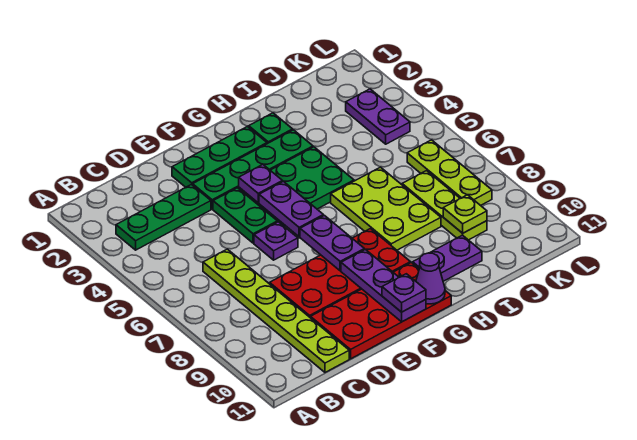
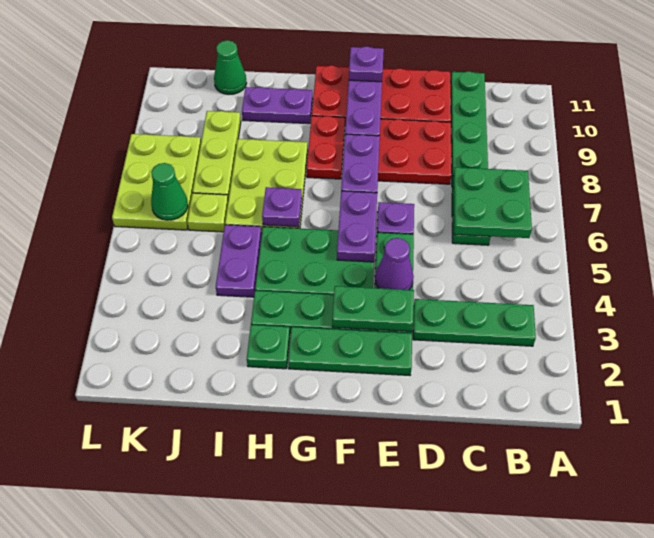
none -> green plate B6:C7 level 2
lime plate C6:C11 level 1 -> green plate C6:C11 level 1
none -> green plate E3:F3 level 2
purple plate F4 level 2 -> purple plate H6 level 2
purple cone G11 level 2 -> purple cone E4 level 2
lime plate J9 level 2 -> lime plate J6 level 1
none -> green cone J11 level 1
purple plate K3:K4 level 1 -> purple plate I4:I5 level 1
lime plate K6:K8 level 1 -> lime plate K6:L8 level 1
none -> green cone K6 level 2

